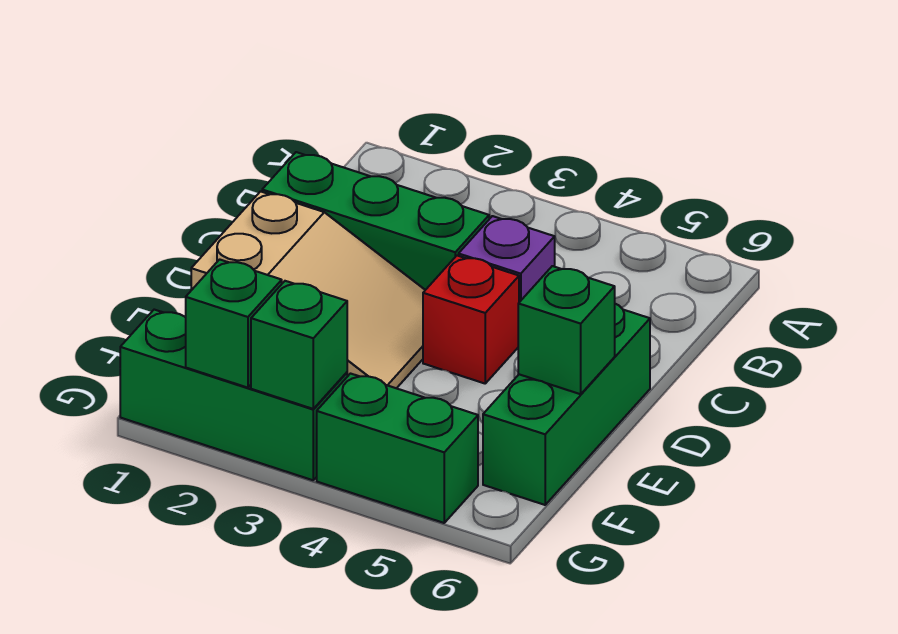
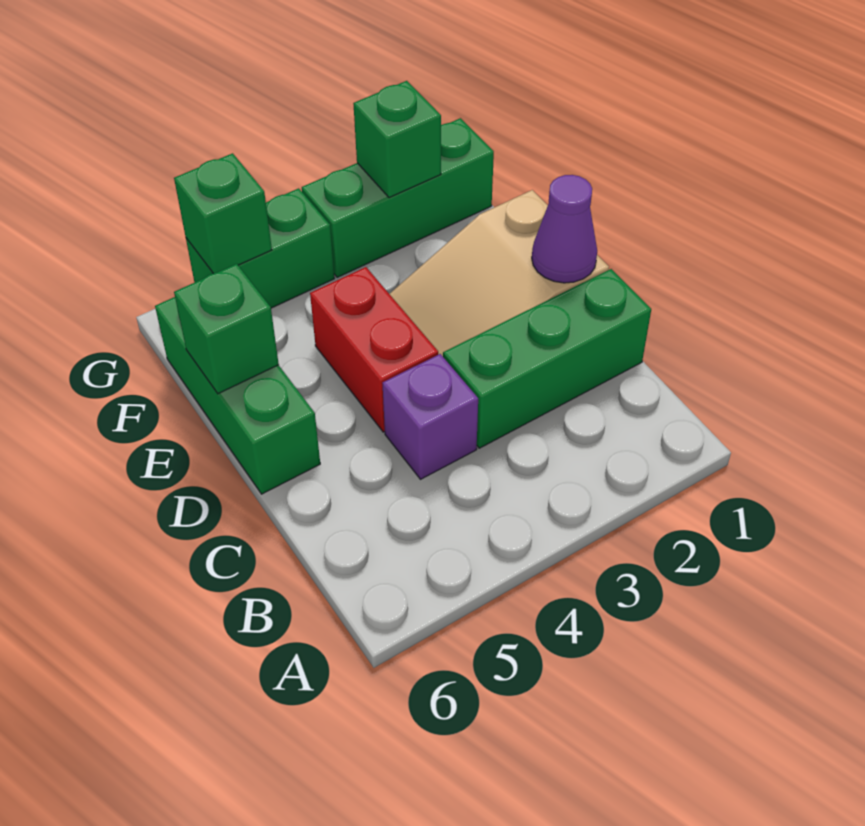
none -> purple cone D1 level 2
red brick D4 level 1 -> red brick D4:E4 level 1
green brick G3 level 2 -> green brick G5 level 2

